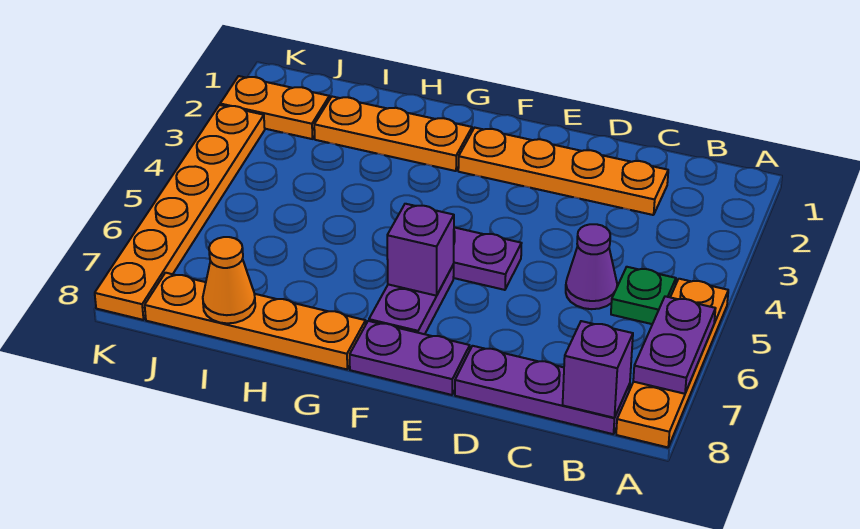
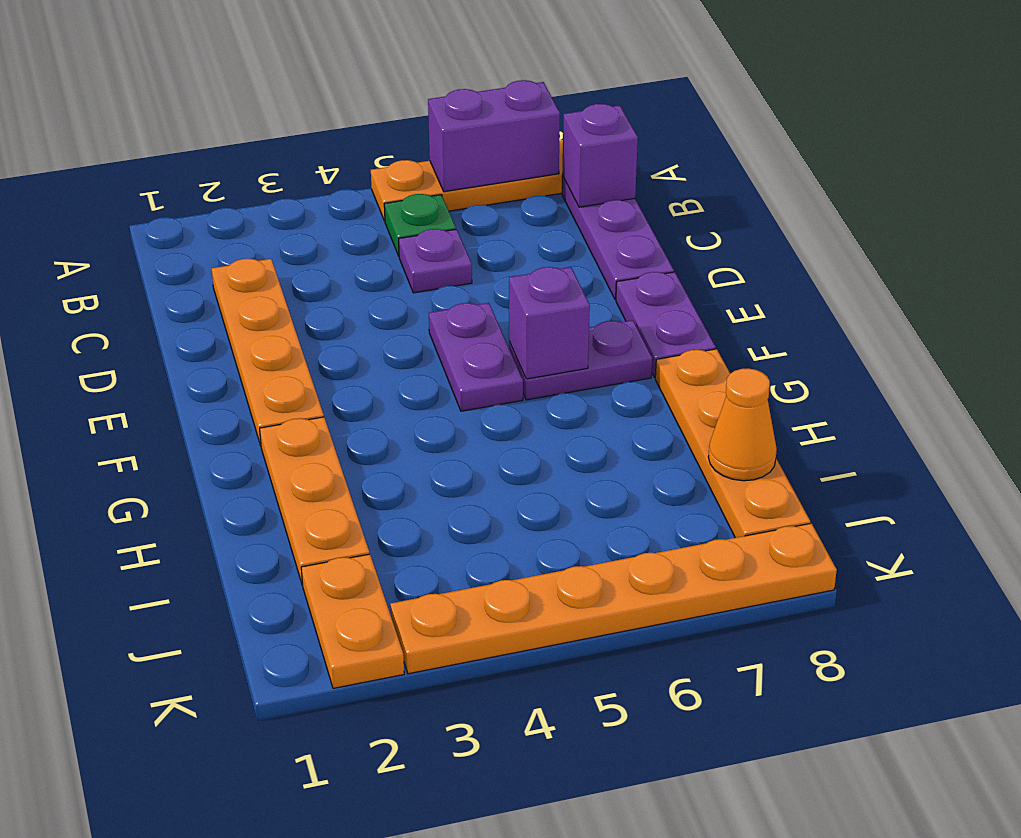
purple plate A6:A7 level 2 -> purple brick A6:A7 level 2
purple cone C5 level 1 -> purple plate C5 level 1

